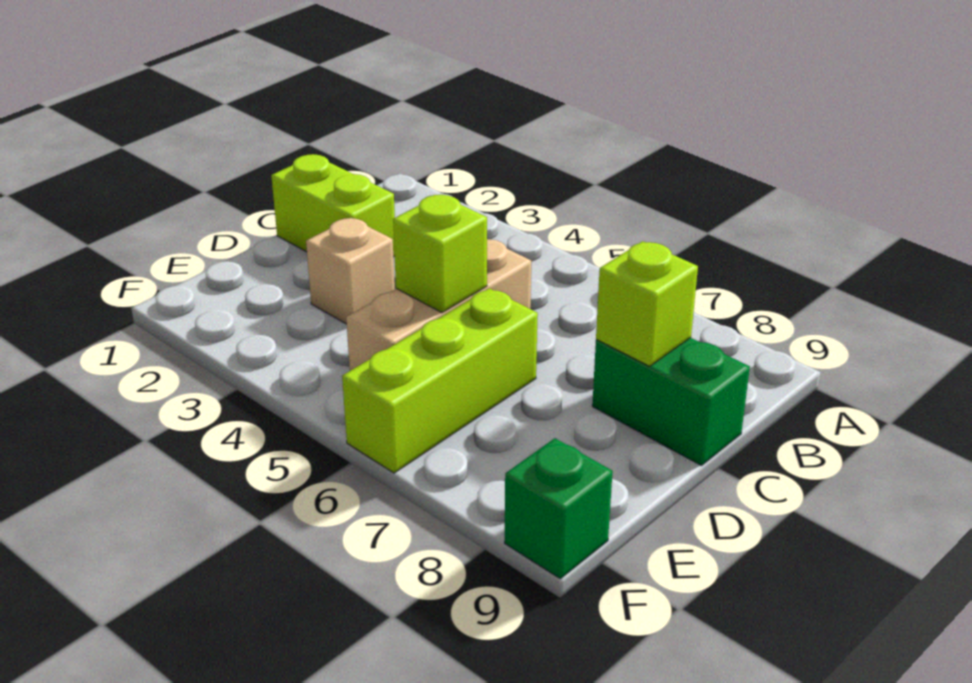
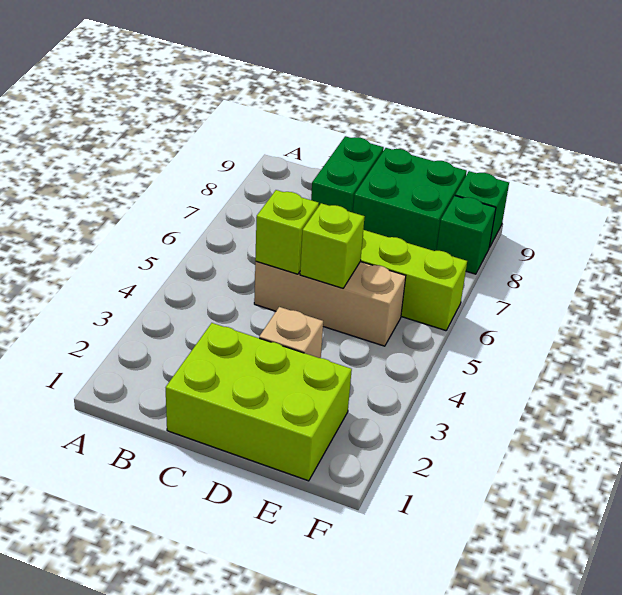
lime brick C1:C2 level 1 -> lime brick C1:E2 level 1
lime brick C8 level 2 -> lime brick C5 level 2
none -> green brick D8:E9 level 1
none -> green brick F8 level 1

